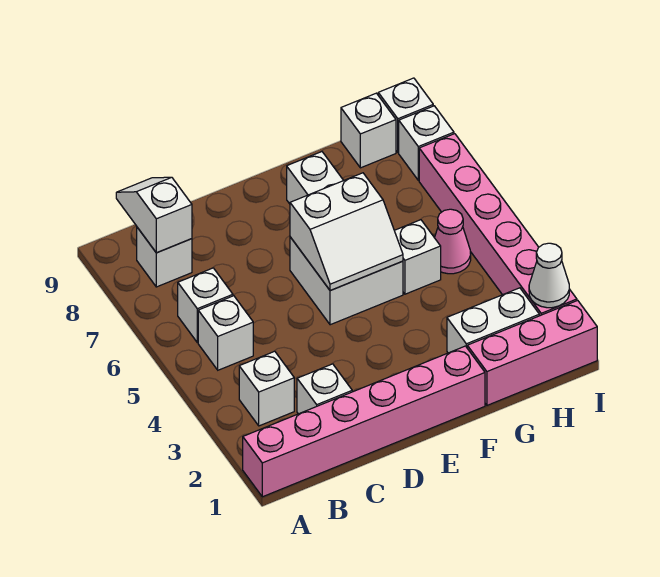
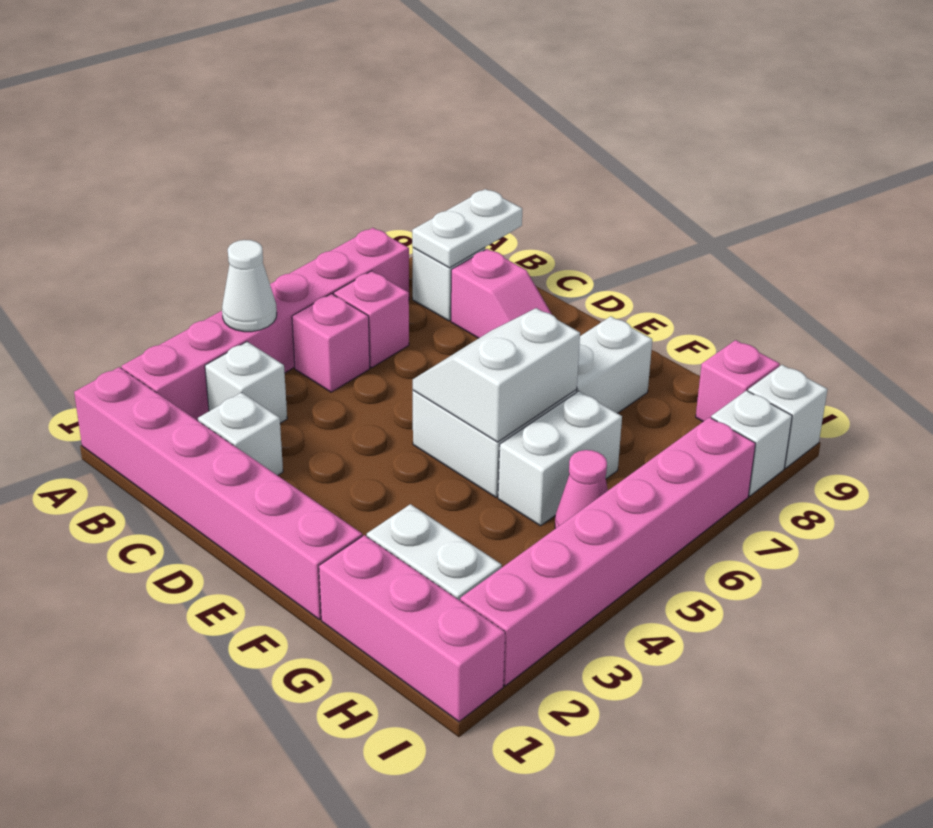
none -> pink brick A2:A7 level 1
white brick B5 level 1 -> pink brick B5 level 1
white brick B6 level 1 -> pink brick B6 level 1
white slope B8:B9 level 2 top 8 -> white plate B8:B9 level 2
none -> pink slope C8:D8 level 1 top C
white slope E5:F6 level 2 top 6 -> white slope E5:F6 level 2 top F
white brick G5 level 1 -> white brick G5:G6 level 1
white brick H9 level 1 -> pink brick H9 level 1
white cone I2 level 2 -> white cone A4 level 2

